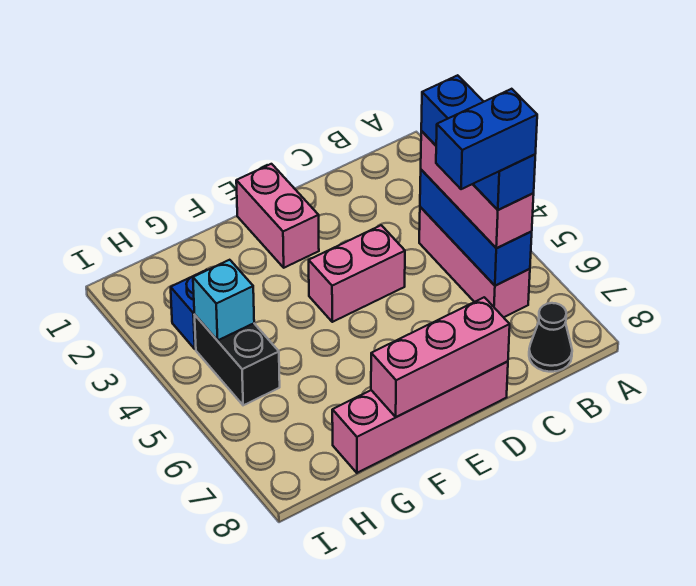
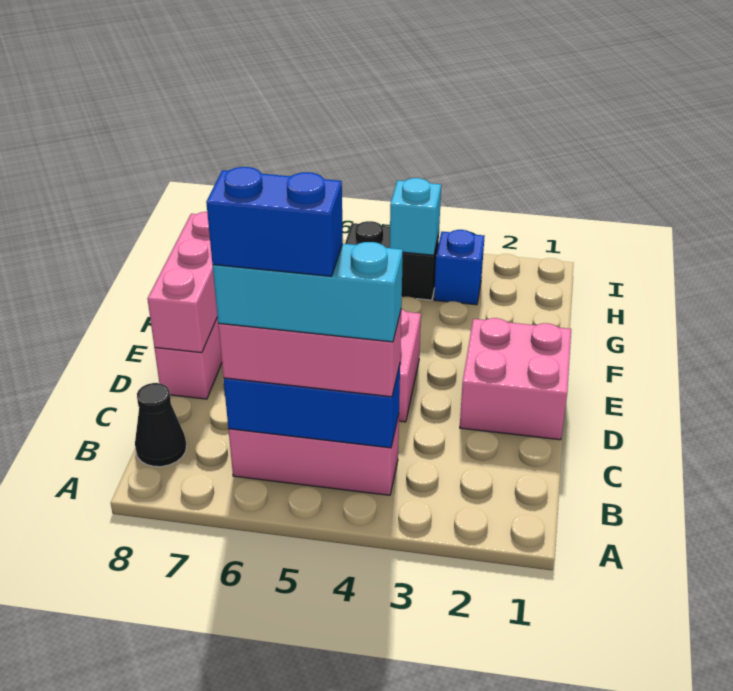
blue brick B4:B6 level 4 -> cyan brick B4:B6 level 4
blue brick B6:C6 level 5 -> blue brick B5:B6 level 5
pink brick E1:E2 level 1 -> pink brick D1:E2 level 1

